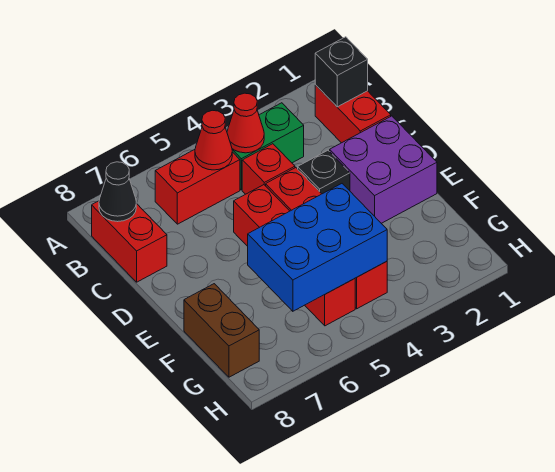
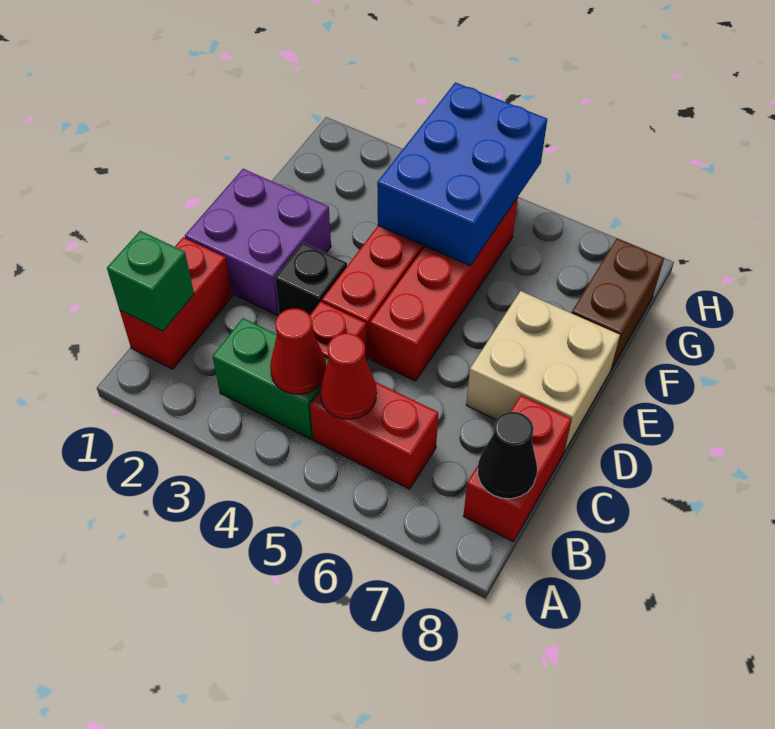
black brick B1 level 2 -> green brick B1 level 2
none -> tan brick D7:E8 level 1
blue brick F4:G6 level 2 -> blue brick F4:H5 level 2

